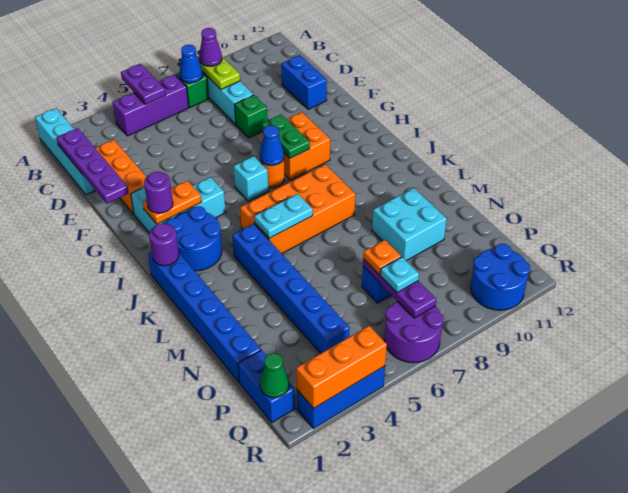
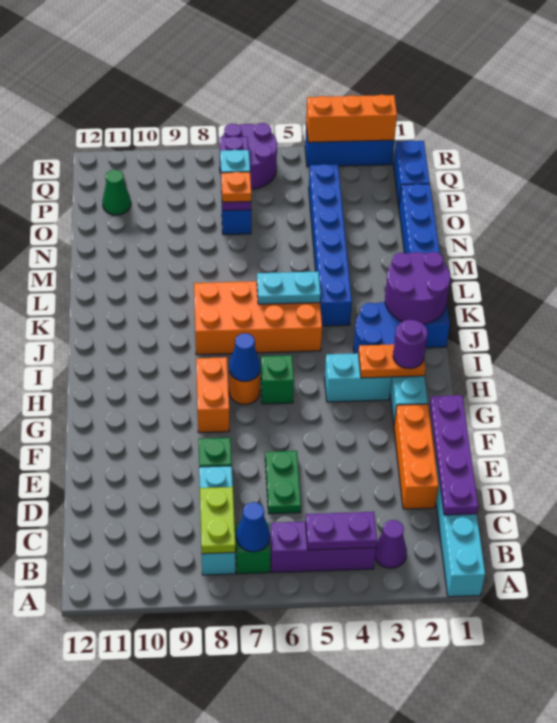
purple plate A5:B5 level 2 -> purple plate B4:B5 level 2
purple cone B8 level 3 -> purple cone B3 level 1
blue brick D11:E11 level 1 -> none
orange brick G8:H9 level 1 -> orange brick G8:H8 level 1
green plate G8:H8 level 2 -> green plate D6:E6 level 1
cyan brick H6 level 1 -> green brick H6 level 1
purple round brick J1 level 2 -> purple round brick J1:K2 level 2
cyan brick M9:N10 level 1 -> none
green cone Q1 level 2 -> green cone P11 level 1
blue round brick Q10:R11 level 1 -> none

